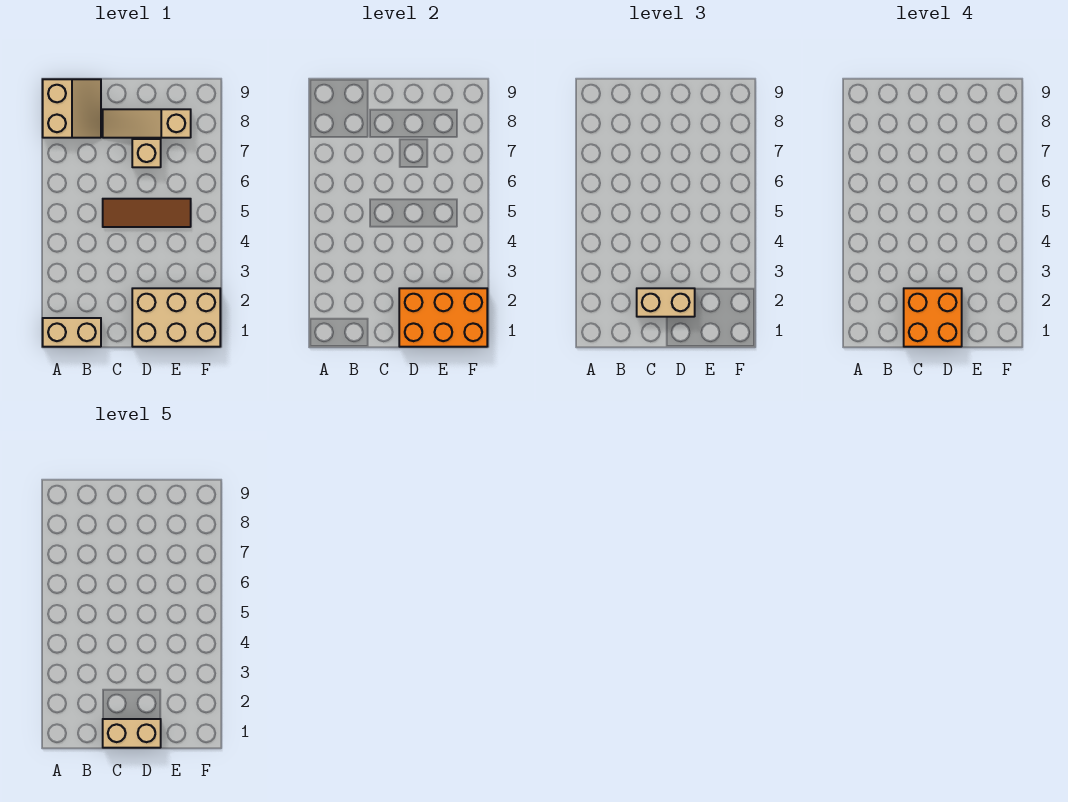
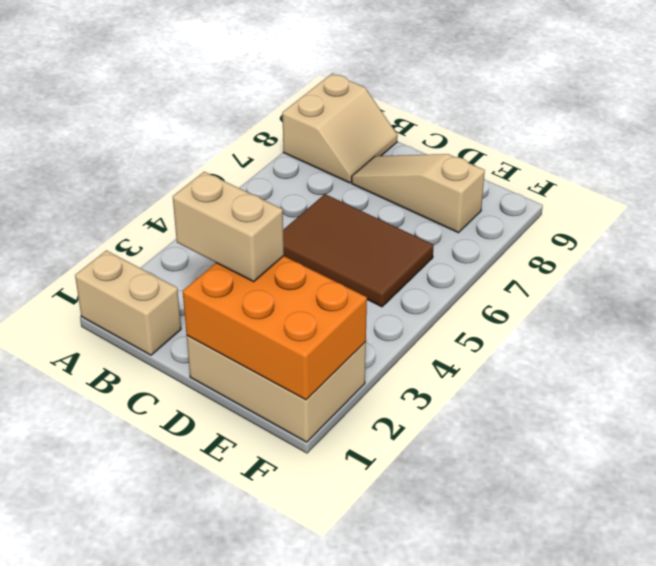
orange brick C1:D2 level 4 -> none
tan brick C1:D1 level 5 -> none
brown tile C5:E5 level 1 -> brown tile C5:E6 level 1
tan brick D7 level 1 -> none

